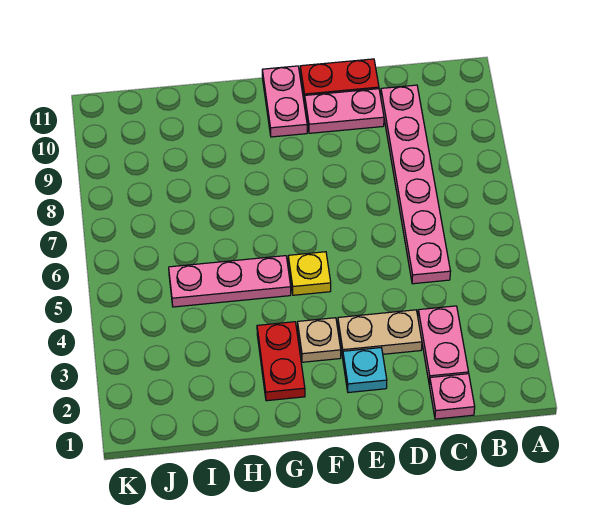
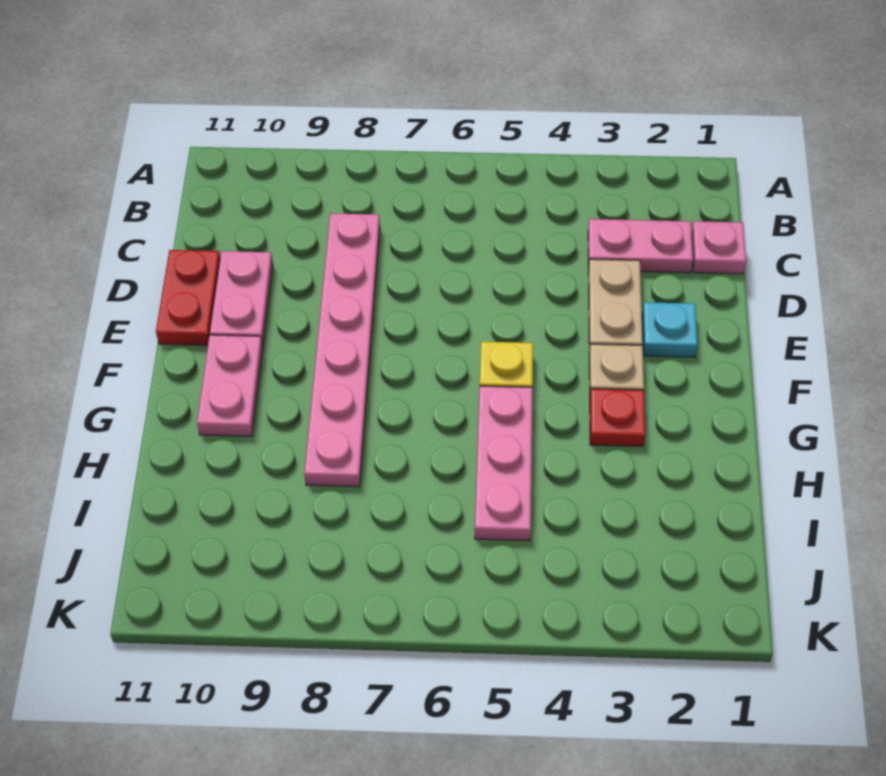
pink plate C5:C10 level 1 -> pink plate C8:H8 level 1
pink plate F10:F11 level 1 -> pink plate F10:G10 level 1
red plate G2:G3 level 1 -> red plate G3 level 1

